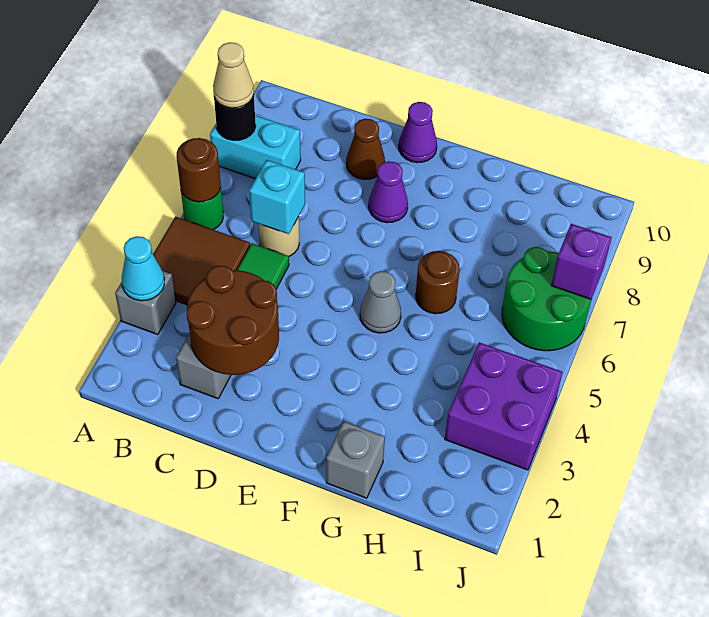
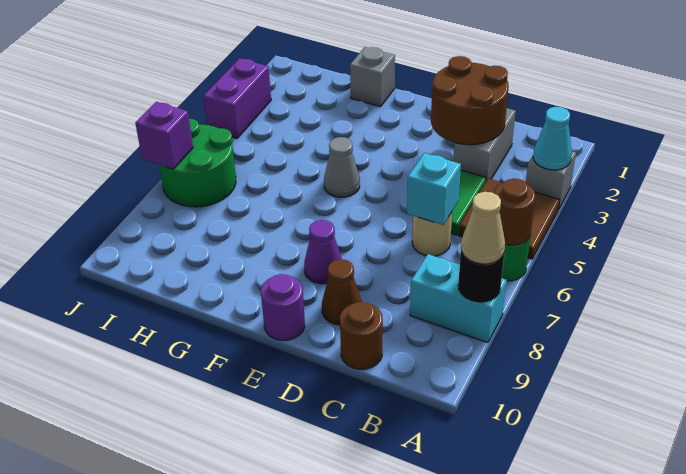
purple cone E10 level 1 -> purple round brick E10 level 1
brown round brick G6 level 1 -> brown round brick C10 level 1
purple brick I3:J4 level 1 -> purple brick J3:J4 level 1

